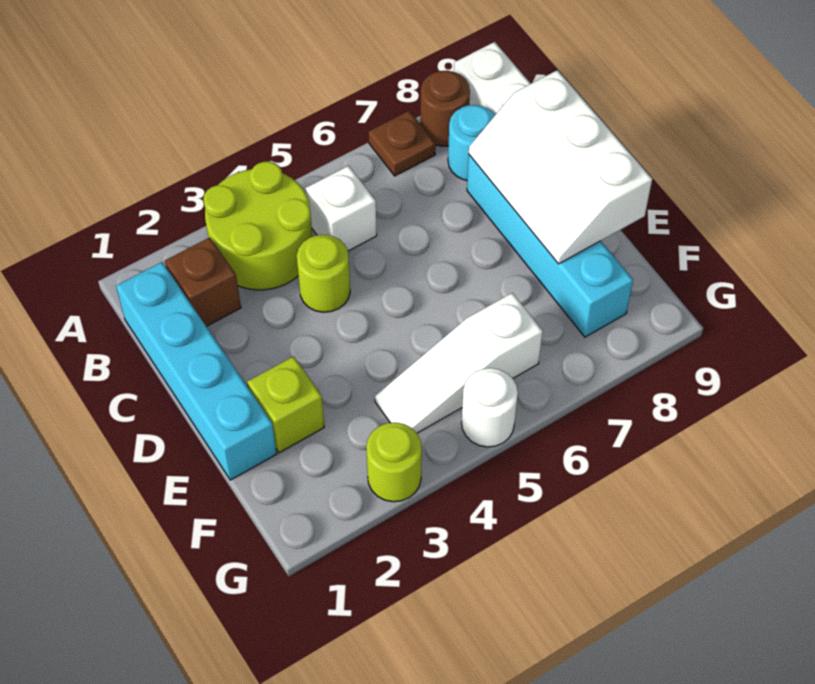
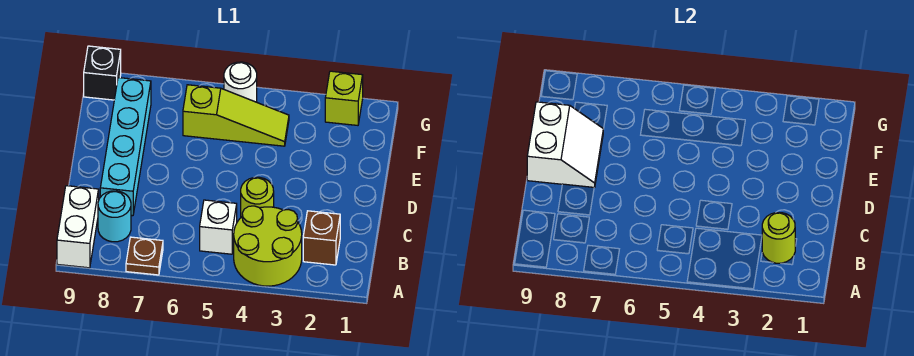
brown round brick A8 level 1 -> none
cyan brick B1:E1 level 1 -> none
white slope C8:E9 level 2 top 9 -> white slope D8:E9 level 2 top 9
lime brick E2 level 1 -> lime brick G2 level 1
white slope F4:F6 level 1 top 6 -> lime slope F4:F6 level 1 top 6
lime round brick G3 level 1 -> lime round brick B2 level 2
none -> black brick G9 level 1

